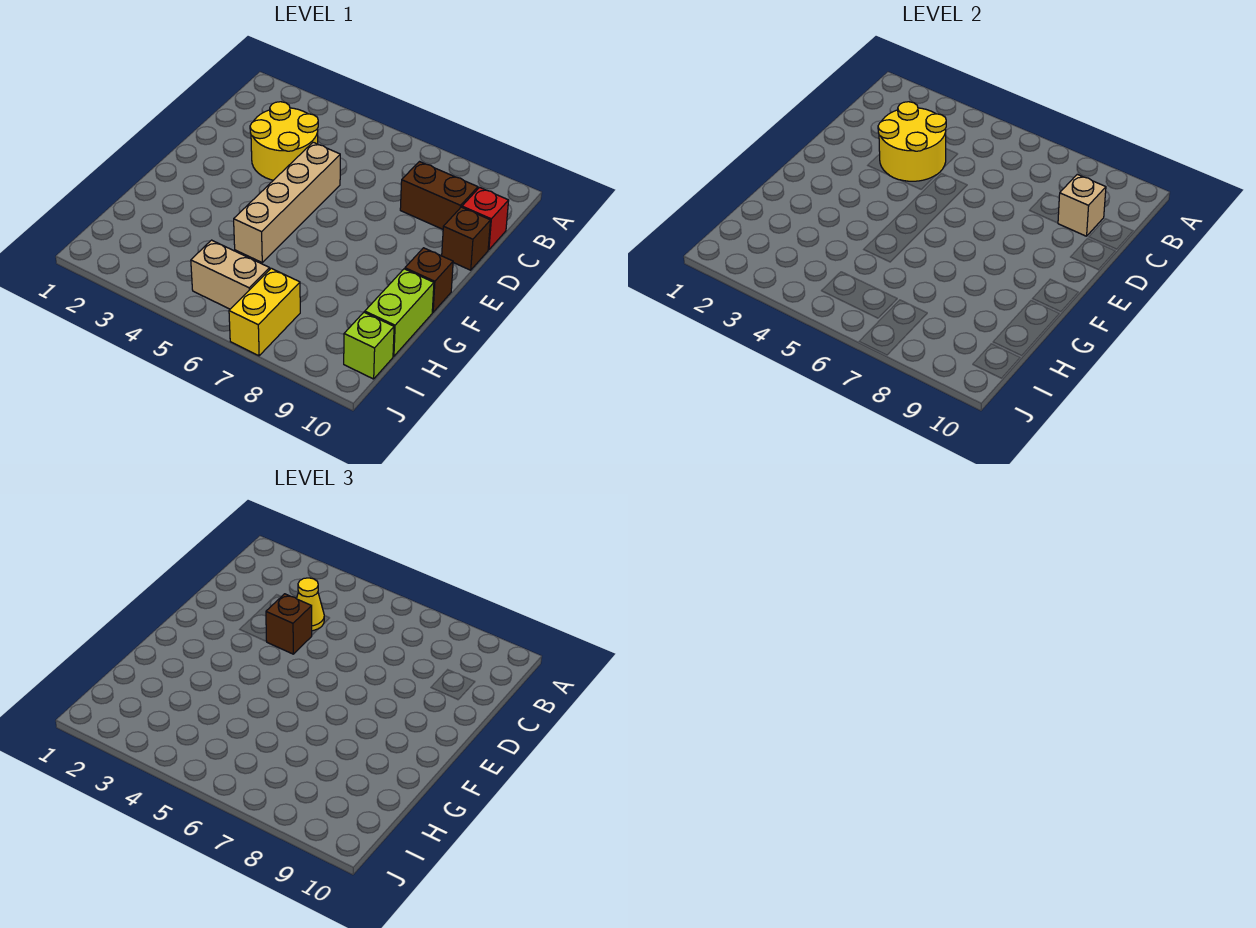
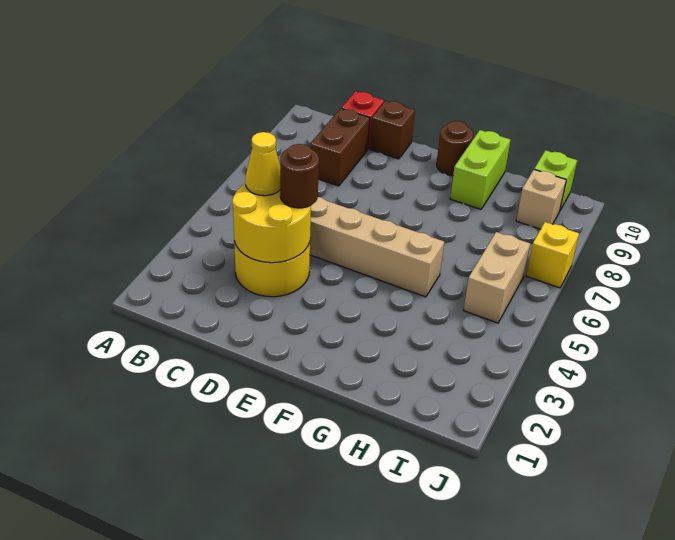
tan brick C9 level 2 -> tan brick I9 level 1
brown brick D4 level 3 -> brown round brick D4 level 3
brown brick F10 level 1 -> brown round brick F10 level 1
lime brick G10:H10 level 1 -> lime brick G9:G10 level 1
yellow brick I7:J7 level 1 -> yellow brick J7 level 1

